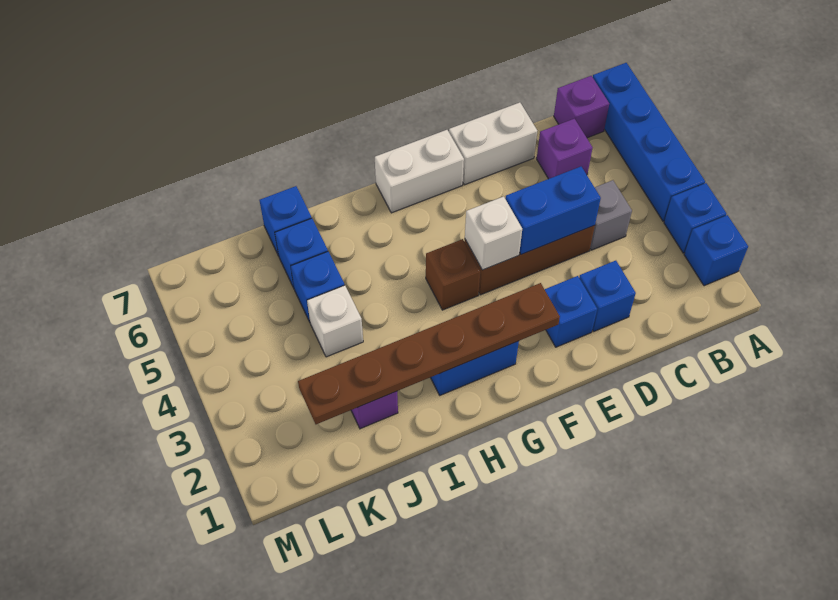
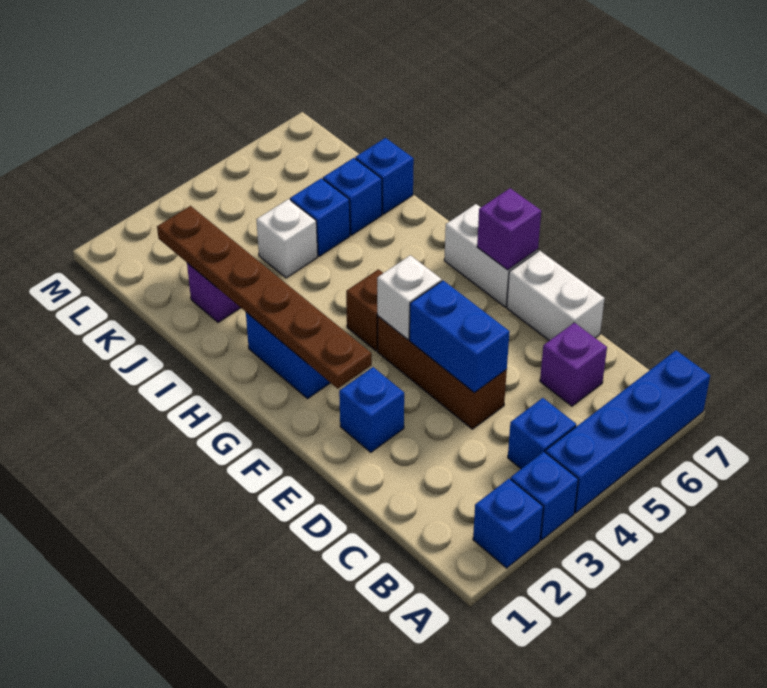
purple brick B7 level 1 -> purple brick F7 level 2
grey brick C4 level 1 -> none
blue brick D2 level 1 -> blue brick B4 level 1

